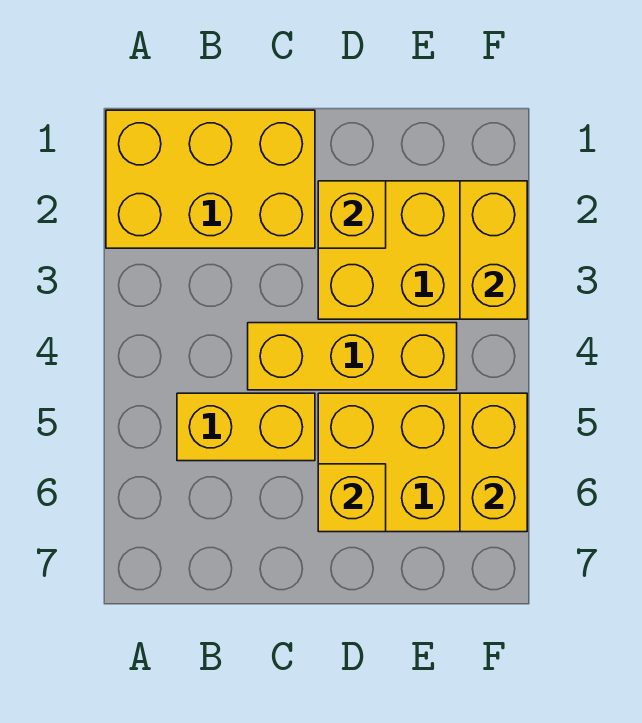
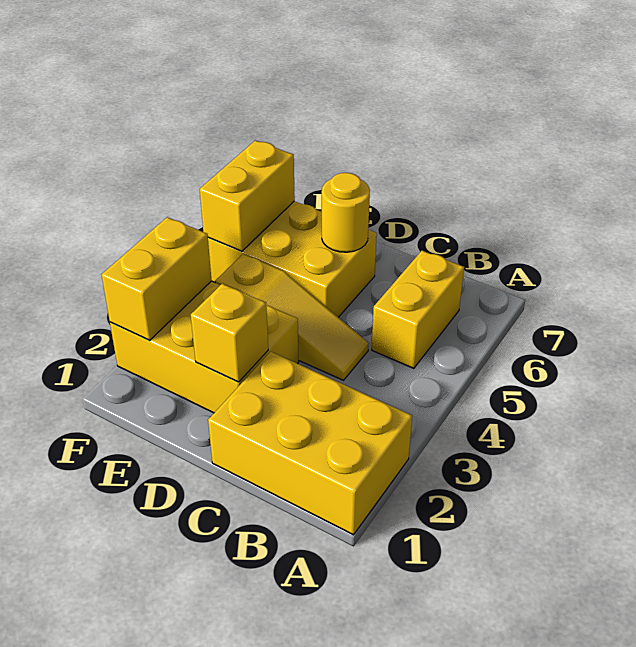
yellow brick B5:C5 level 1 -> yellow brick B5:B6 level 1
yellow brick C4:E4 level 1 -> yellow slope C4:E4 level 1 top E
yellow brick D6 level 2 -> yellow round brick D6 level 2

